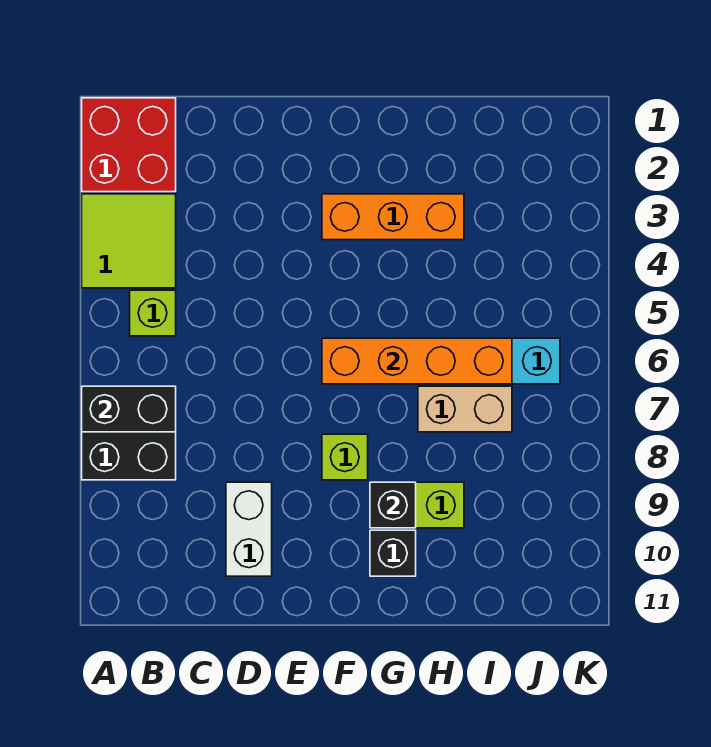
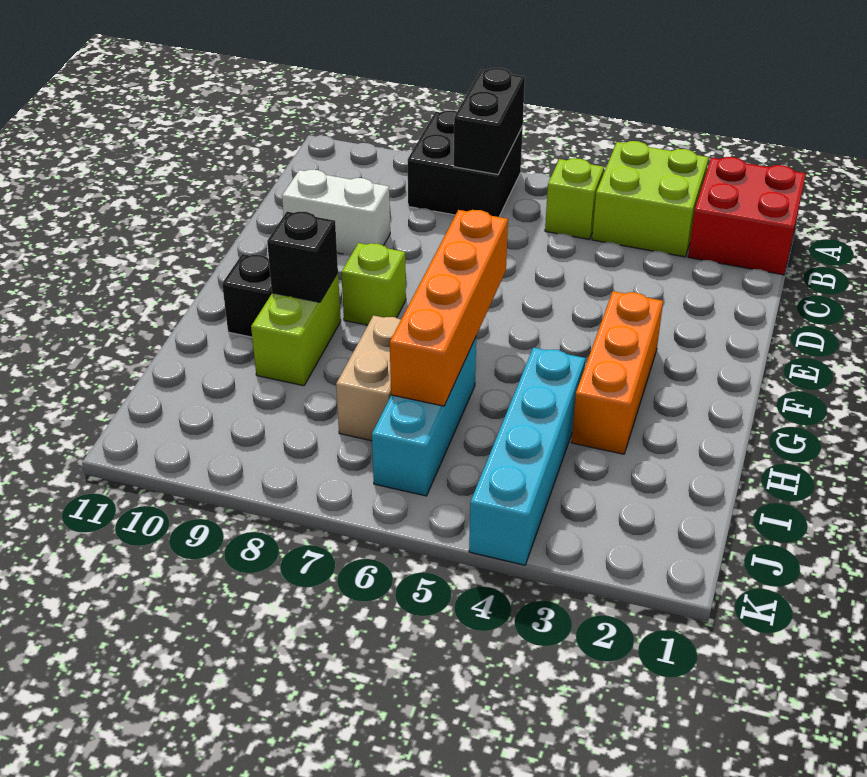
lime tile A3:B4 level 1 -> lime brick A3:B4 level 1
none -> cyan brick H4:K4 level 1

